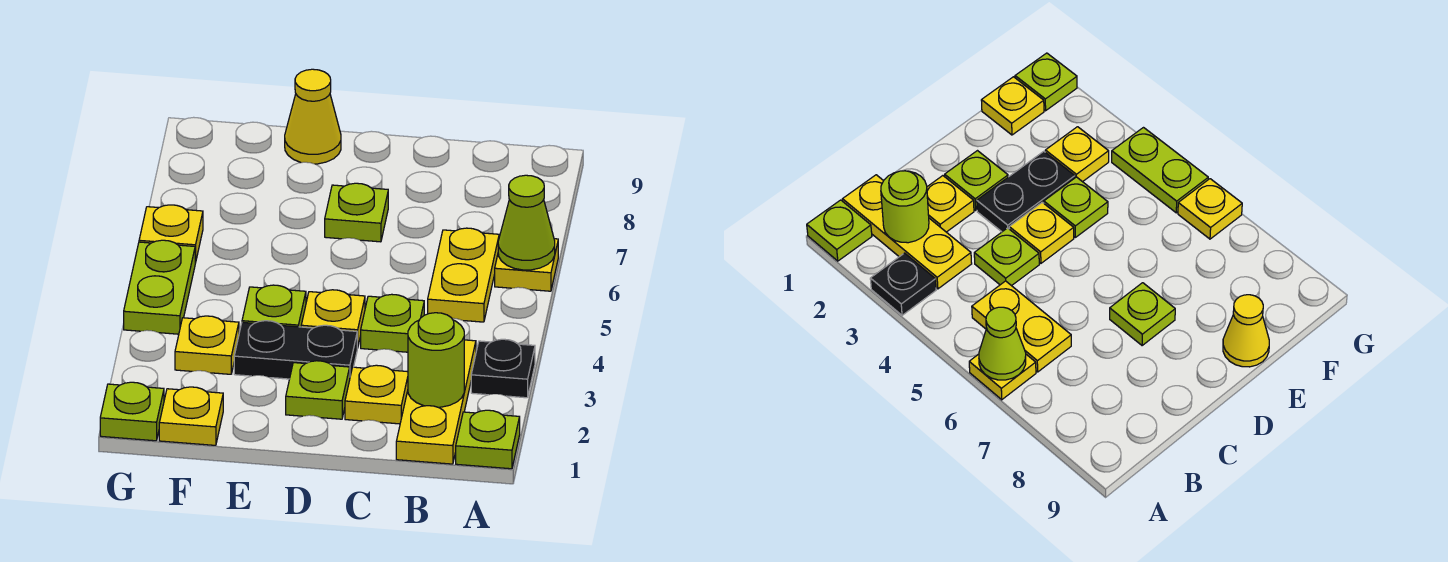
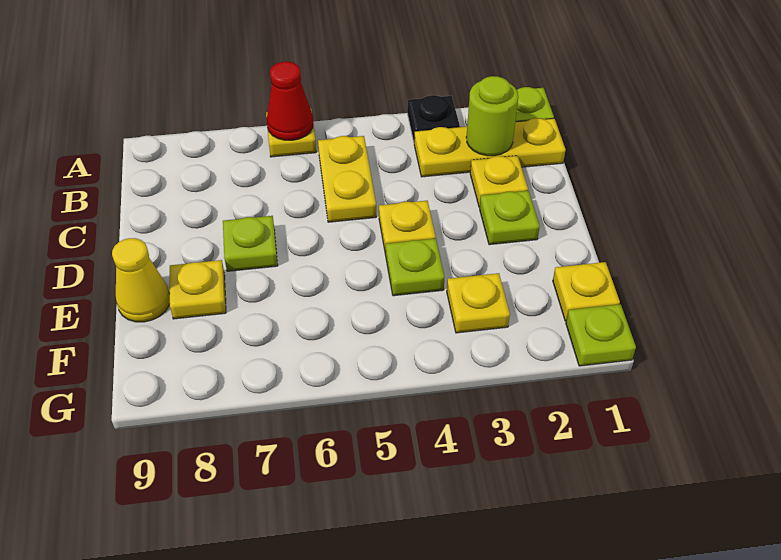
lime cone A6 level 2 -> red cone A6 level 2
yellow plate B5:B6 level 1 -> yellow plate B5:C5 level 1
lime plate C4 level 1 -> none
black plate D3:E3 level 1 -> none
lime plate G4:G5 level 1 -> none
yellow plate G6 level 1 -> yellow plate E8 level 1

